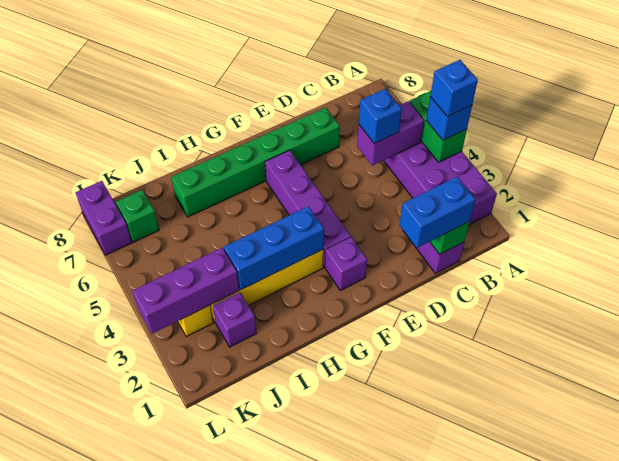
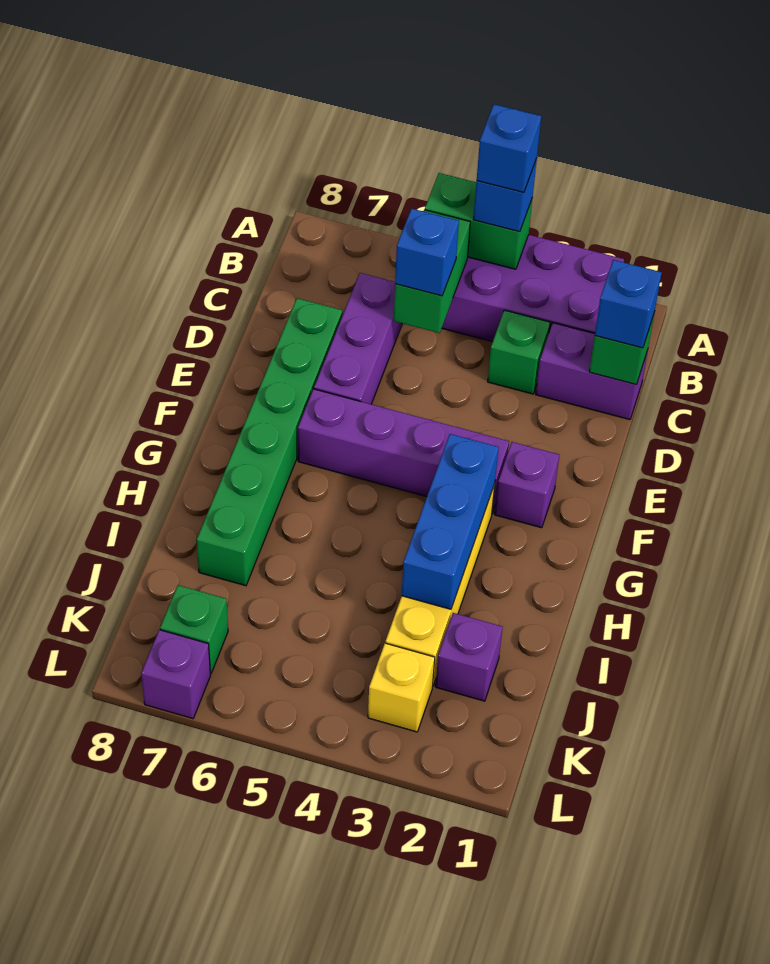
purple brick B5:C5 level 2 -> green brick B5:C5 level 2
blue brick C1:D1 level 3 -> blue brick C1 level 3
none -> green brick C3 level 1
purple brick J3:L3 level 2 -> purple brick C6:E6 level 1
purple brick L7:L8 level 1 -> purple brick L7 level 1

